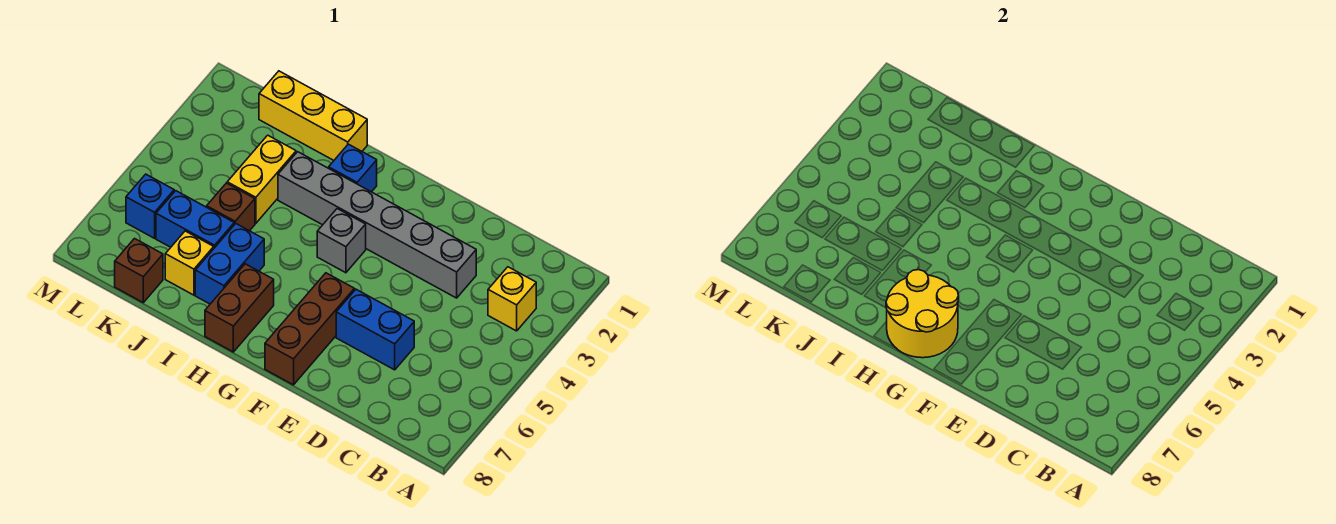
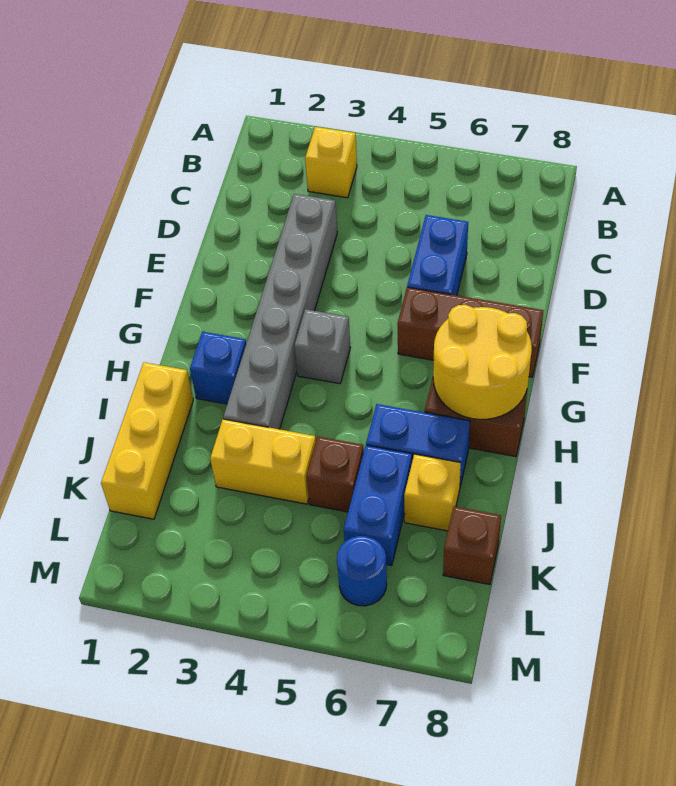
blue brick L6 level 1 -> blue round brick L6 level 1

